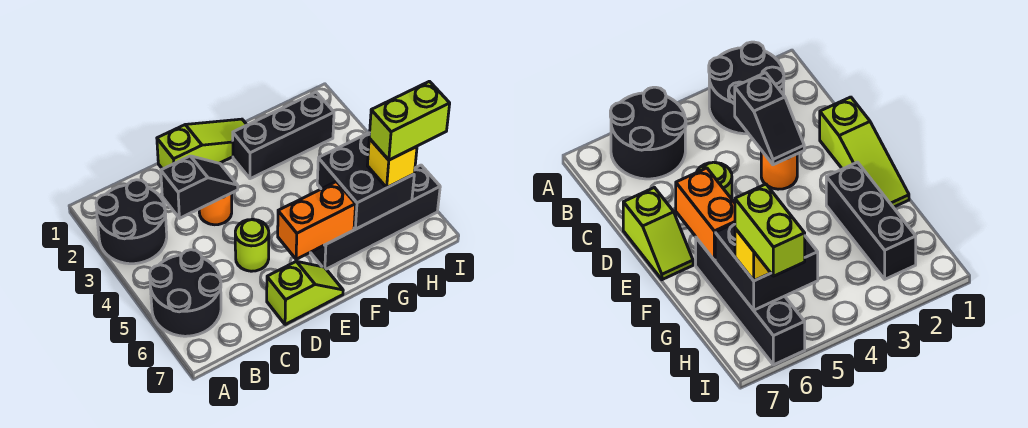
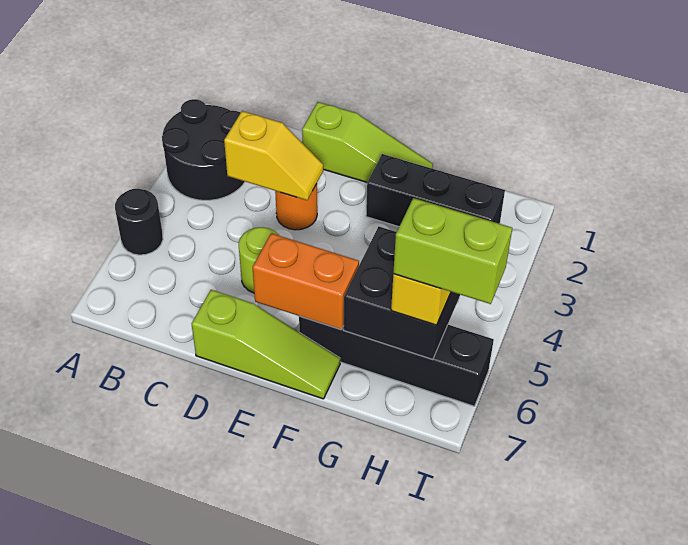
black round brick A5:B6 level 1 -> black round brick A5 level 1
black slope C3:D3 level 2 top C -> yellow slope C3:D3 level 2 top C
lime slope D7:E7 level 1 top D -> lime slope D7:F7 level 1 top D

